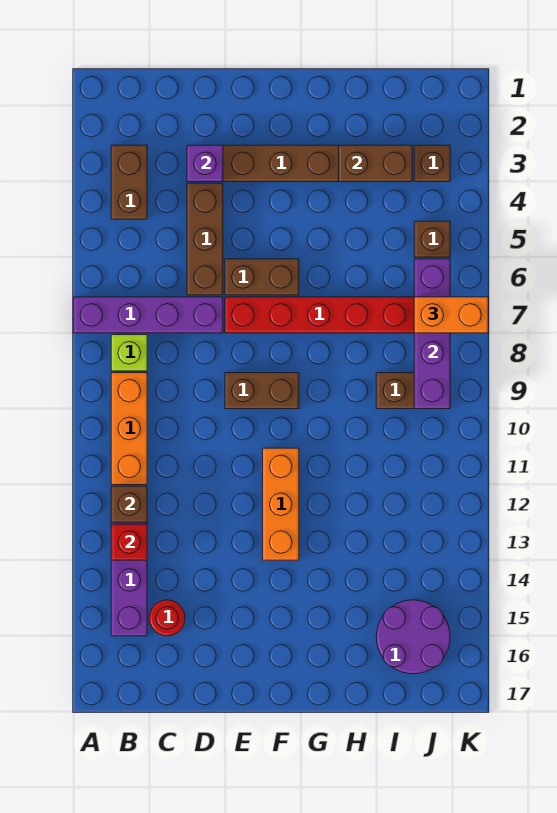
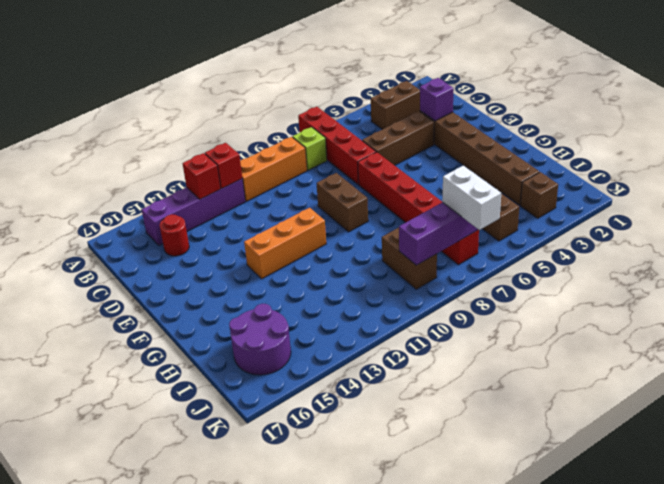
purple brick A7:D7 level 1 -> red brick A7:D7 level 1
brown brick B12 level 2 -> red brick B12 level 2
brown brick E6:F6 level 1 -> none
brown brick H3:I3 level 2 -> none
orange brick J7:K7 level 3 -> white brick J7:K7 level 3

